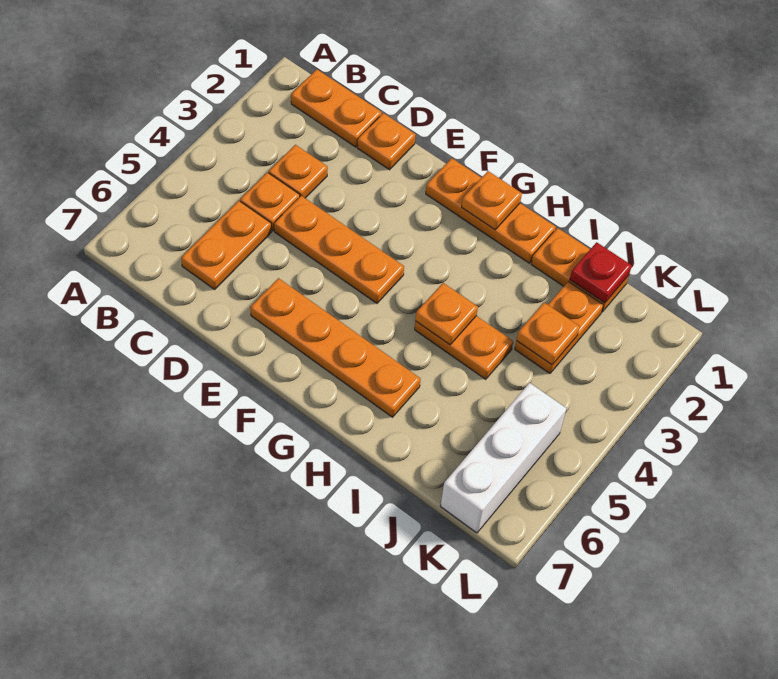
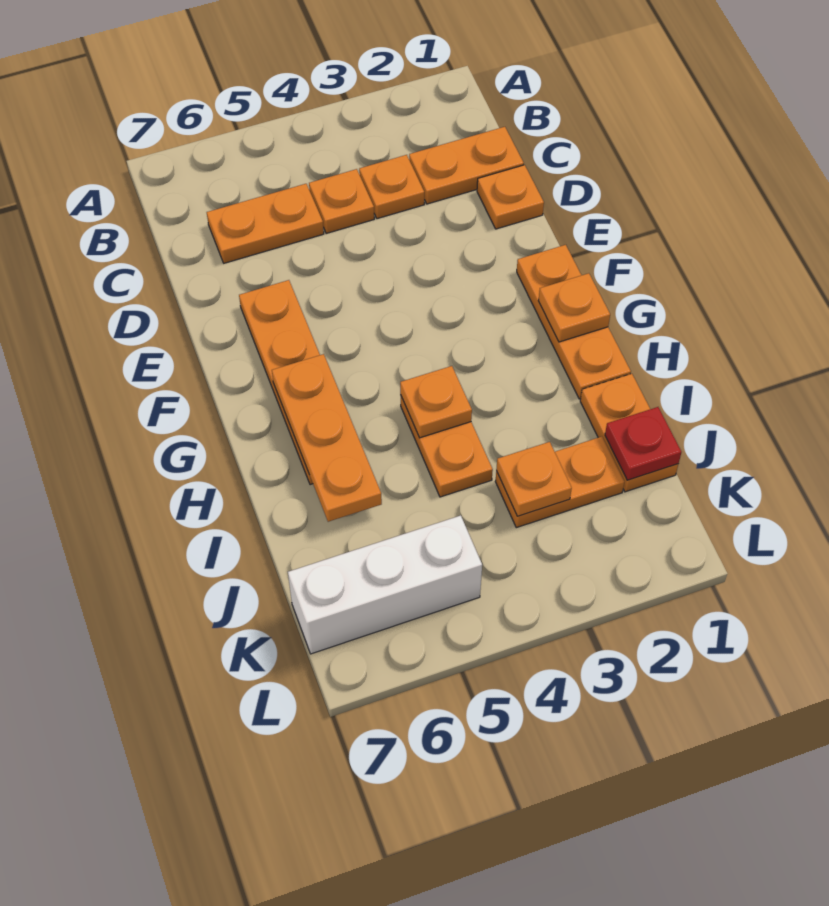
orange plate B1:C1 level 1 -> orange plate C1:C2 level 1
orange plate D4:F4 level 1 -> orange plate G6:I6 level 2

